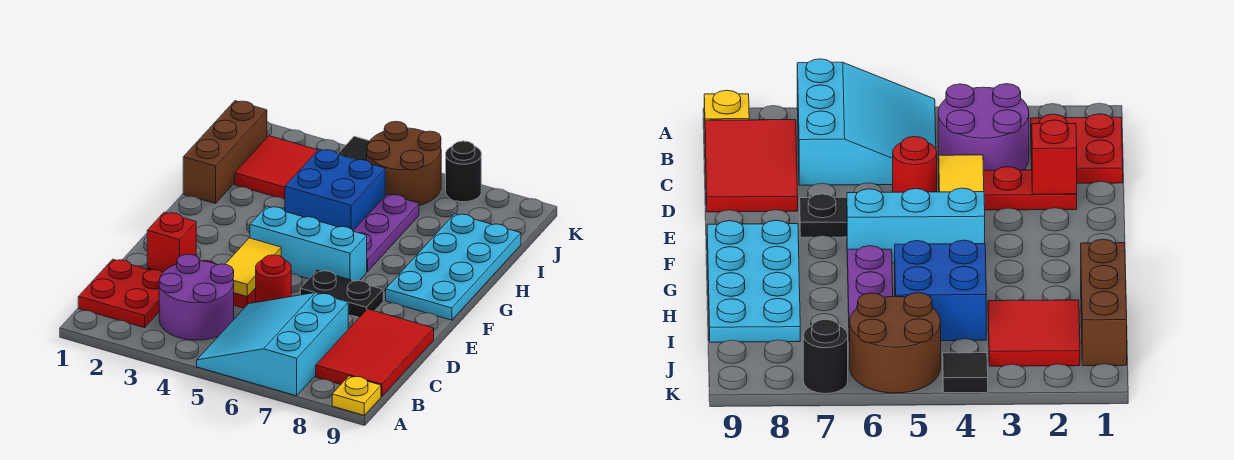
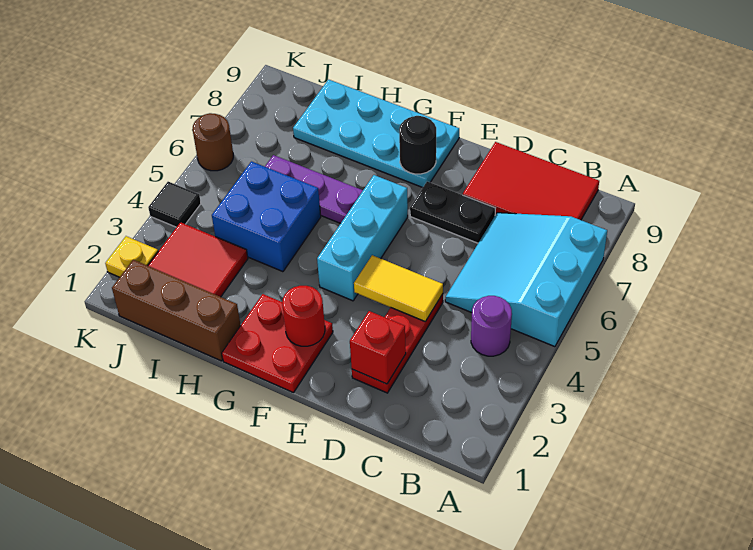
cyan slope A5:C7 level 1 top 7 -> cyan slope A5:C7 level 1 top A
yellow plate A9 level 1 -> yellow plate K2 level 1
red plate B1:C2 level 1 -> red plate F1:G2 level 1
purple round brick B3:C4 level 1 -> purple round brick B4 level 1
red round brick D5 level 1 -> red round brick F2 level 2
black plate E6:E7 level 1 -> black plate D7:E7 level 1
brown round brick J5:K6 level 1 -> brown round brick K6 level 1
black round brick K7 level 1 -> black round brick F8 level 2

